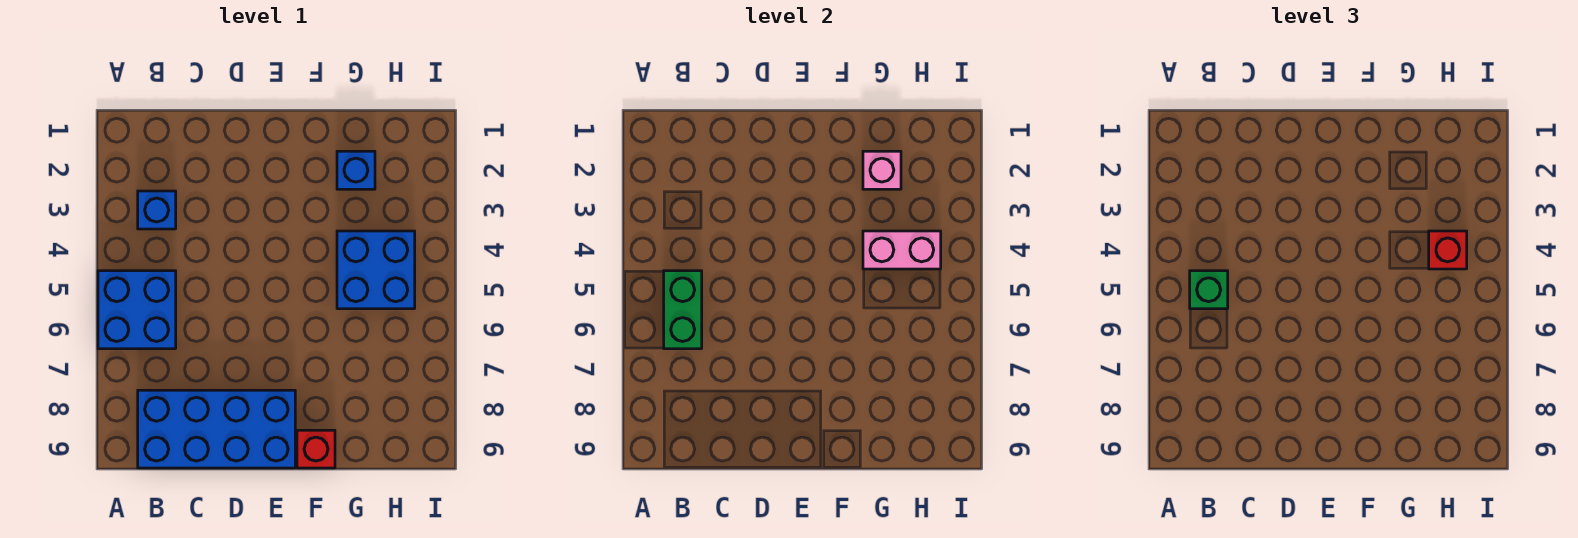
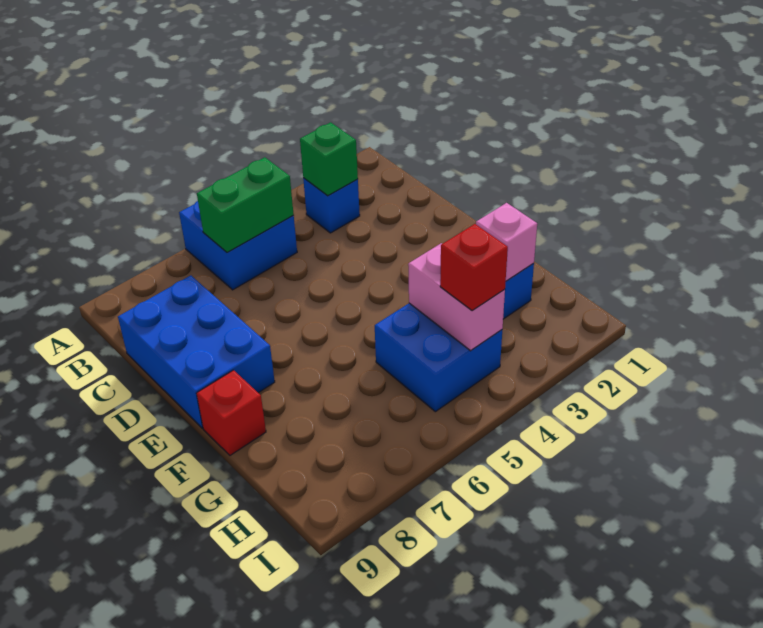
green brick B5 level 3 -> green brick B3 level 2
blue brick B8:E9 level 1 -> blue brick C8:E9 level 1

